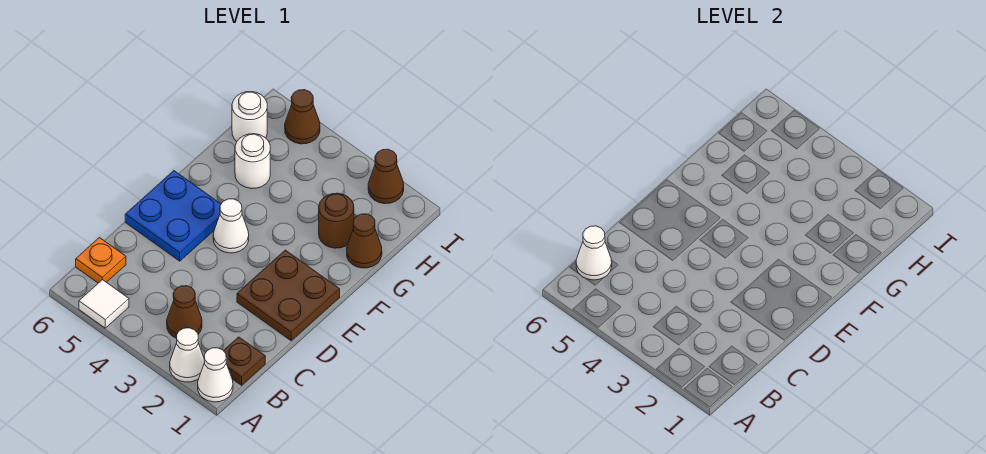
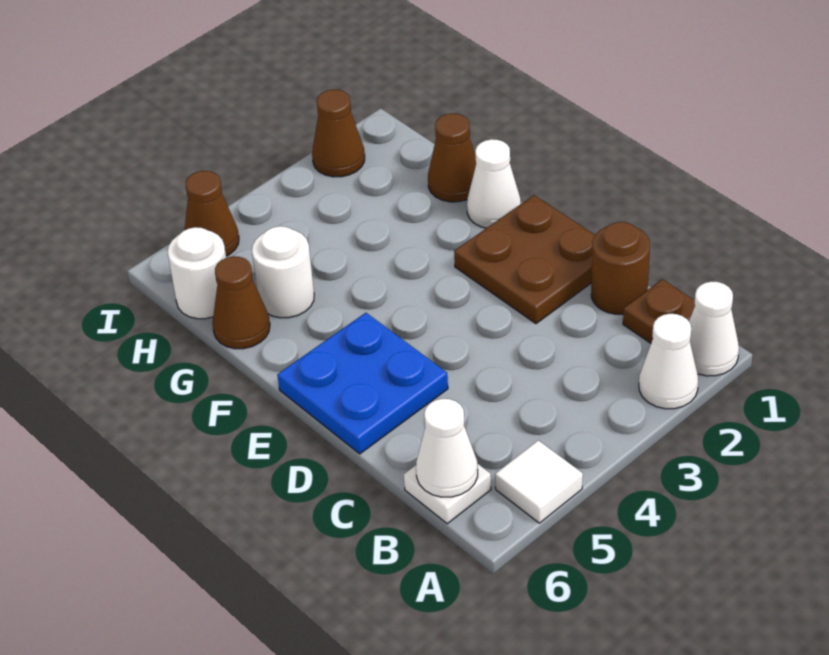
brown cone B3 level 1 -> brown cone G6 level 1
orange plate B6 level 1 -> white plate B6 level 1
white cone E4 level 1 -> white cone F1 level 1
brown round brick G2 level 1 -> brown round brick C1 level 1

